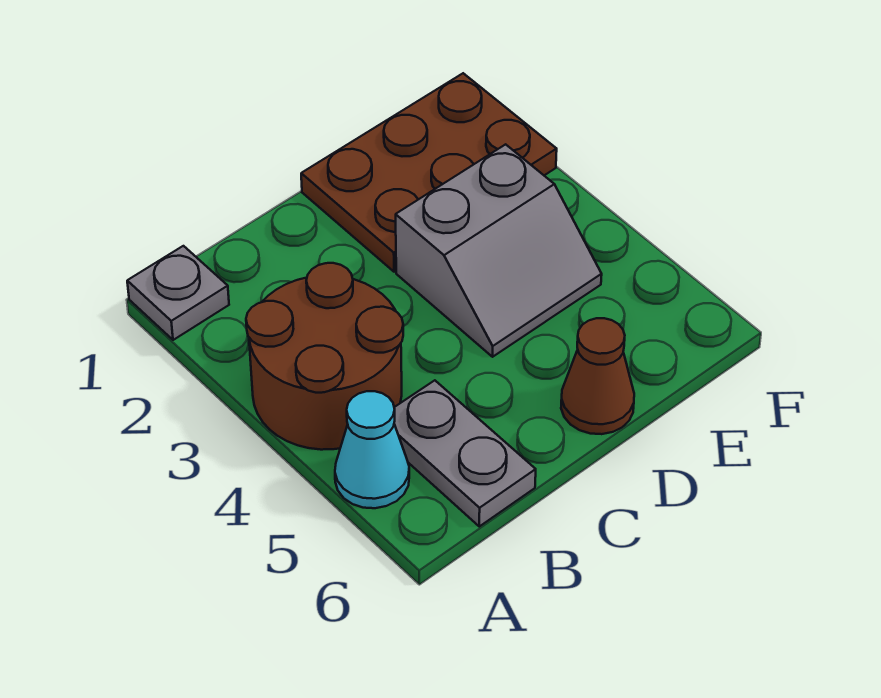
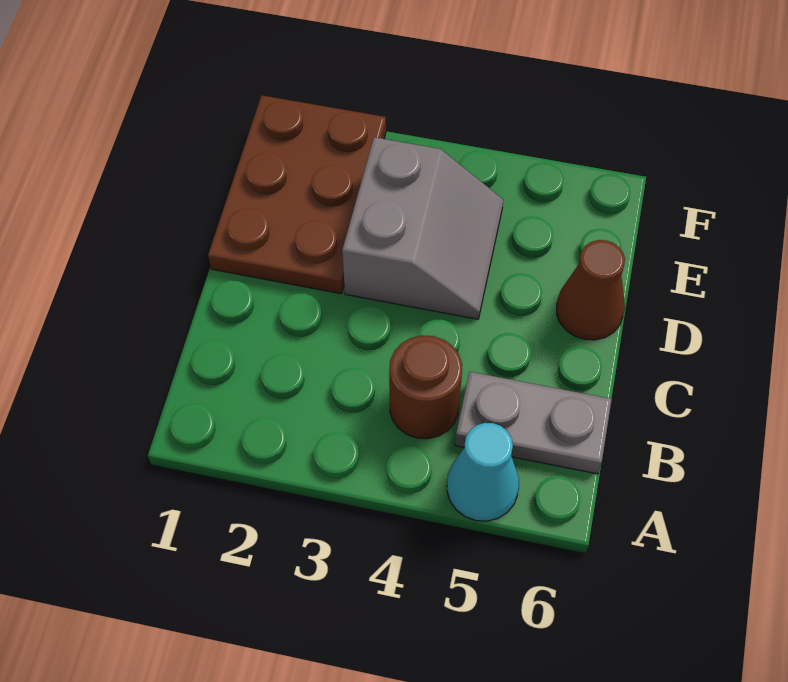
grey plate A1 level 1 -> none
brown round brick A3:B4 level 1 -> brown round brick B4 level 1

